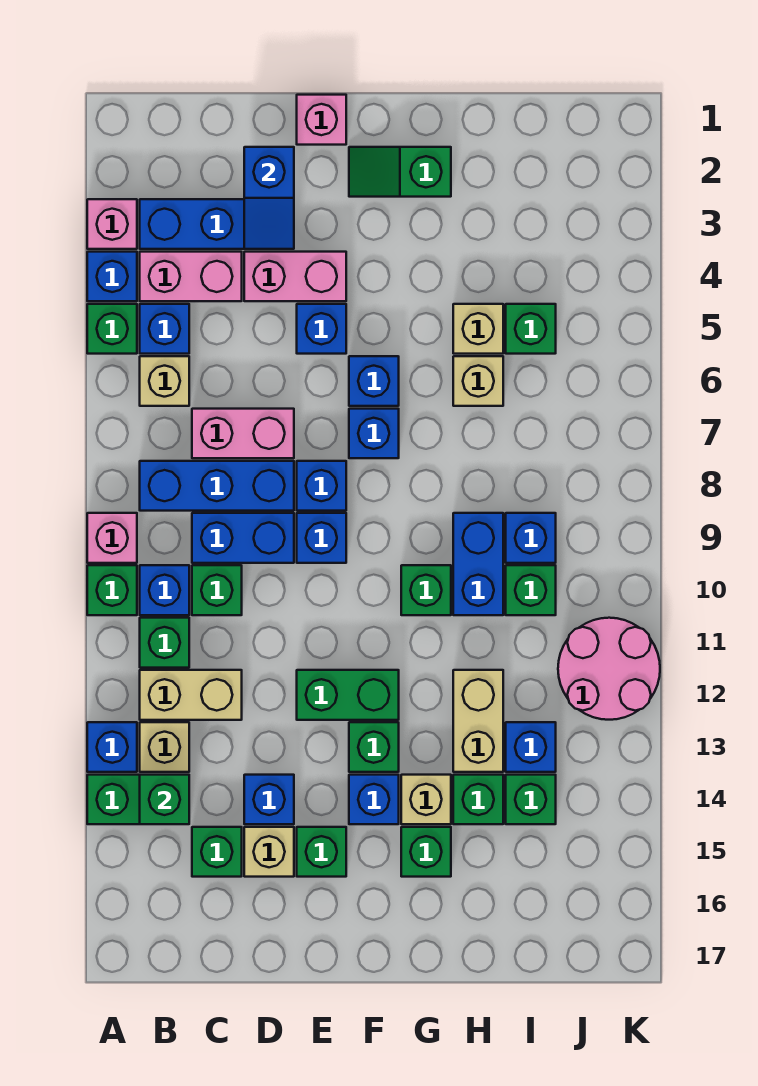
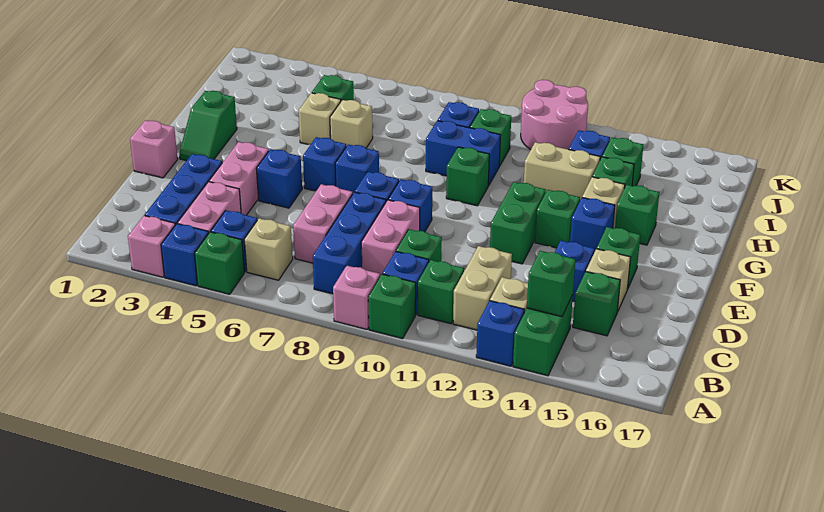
blue brick C9:D9 level 1 -> pink brick C9:D9 level 1
blue slope D2:D3 level 2 top 2 -> none

